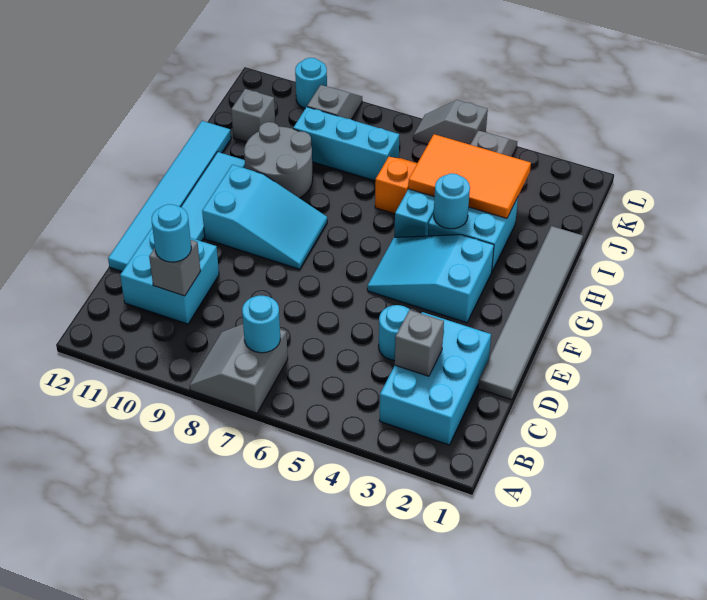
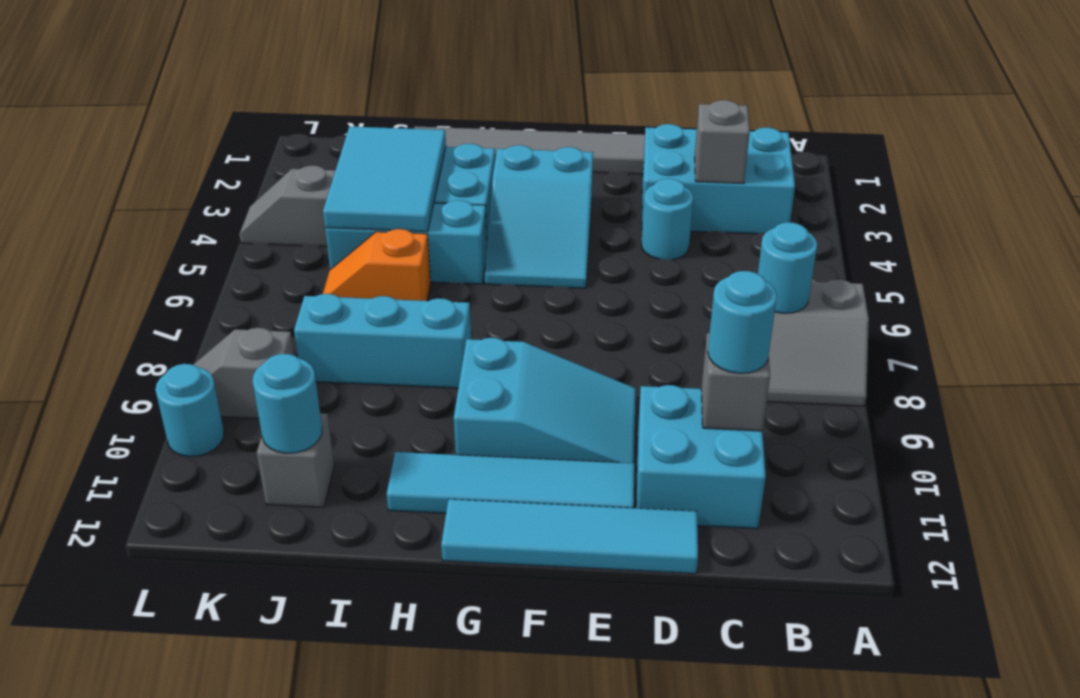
cyan tile D12:I12 level 1 -> cyan tile D12:G12 level 1
cyan slope F8:G10 level 1 top 10 -> cyan slope E9:G10 level 1 top G
cyan round brick H4 level 2 -> cyan round brick J11 level 2
grey round brick H9:I10 level 1 -> none
orange tile I3:J5 level 2 -> cyan tile I3:J5 level 2
cyan brick J7:J9 level 1 -> cyan brick H8:J8 level 1
grey slope L5:L6 level 1 top 5 -> none

